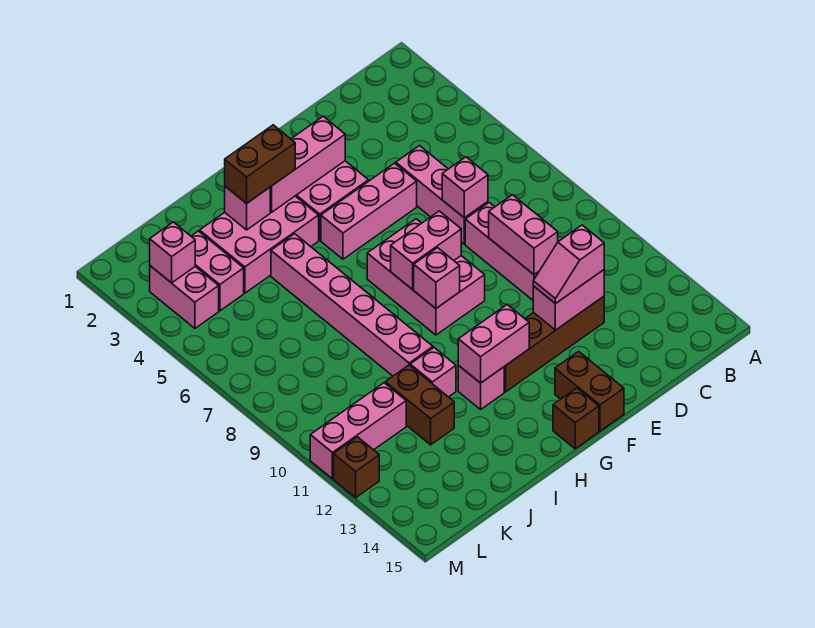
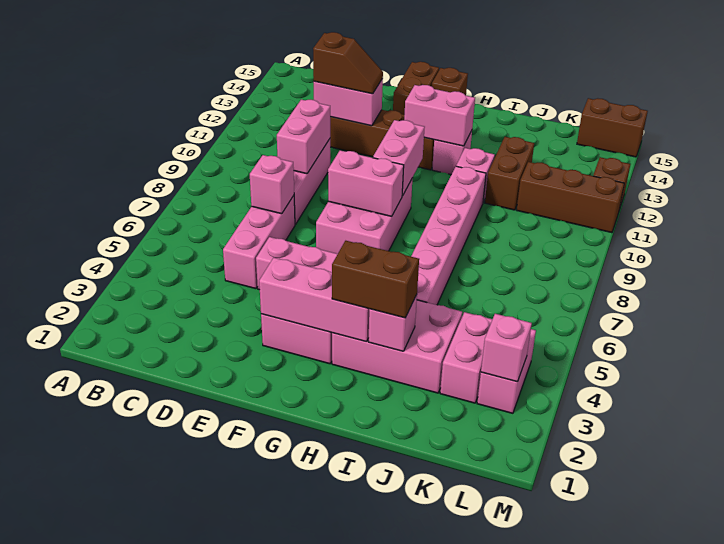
pink slope D12:E12 level 3 top D -> brown slope D12:E12 level 3 top D
pink brick G9 level 2 -> pink brick G9:G10 level 2
pink brick K11:M11 level 1 -> brown brick K11:M11 level 1
none -> brown brick L15:M15 level 1

